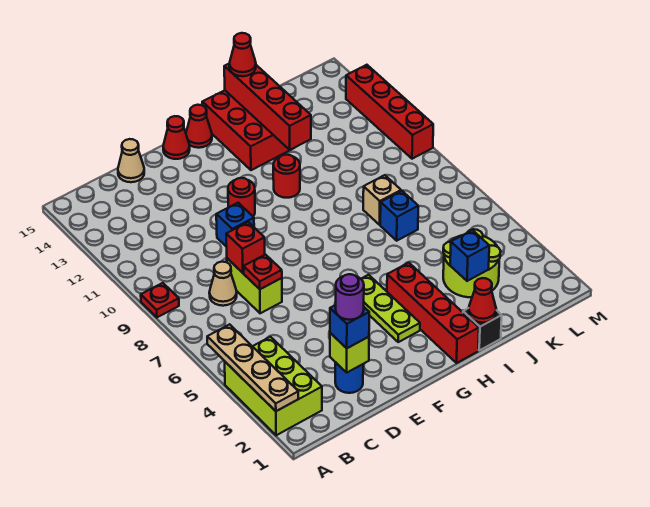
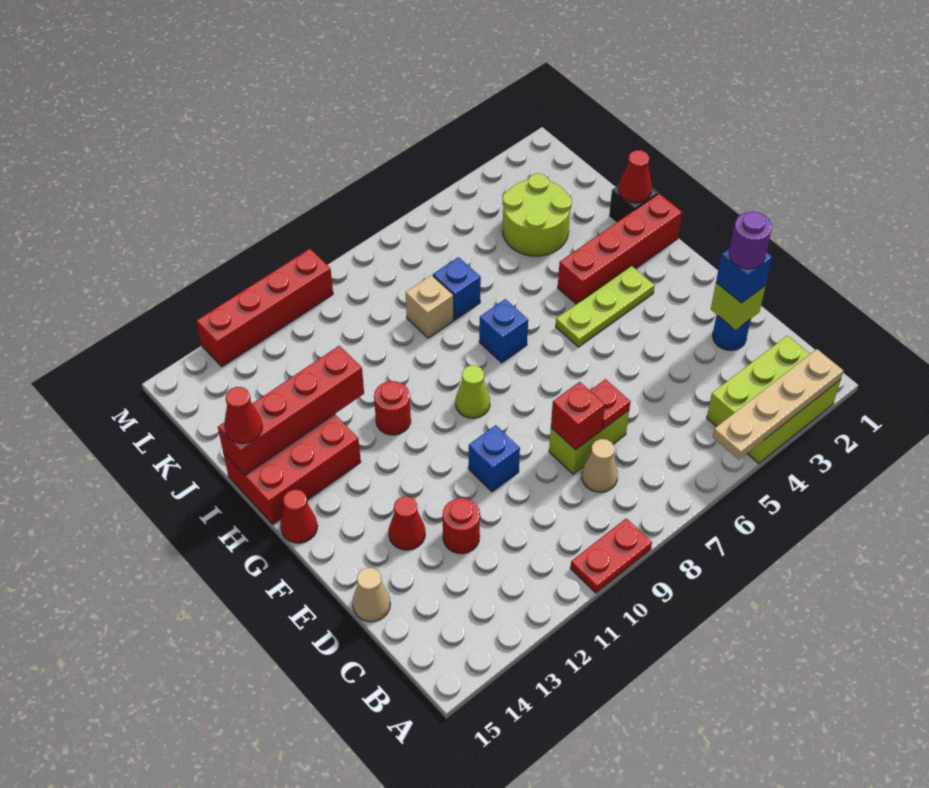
red plate A9 level 1 -> red plate A9:A10 level 1
red round brick F11 level 1 -> red round brick D12 level 1
red cone F15 level 1 -> red cone E13 level 1
none -> lime cone G9 level 1
blue brick J3 level 2 -> blue brick H7 level 1

